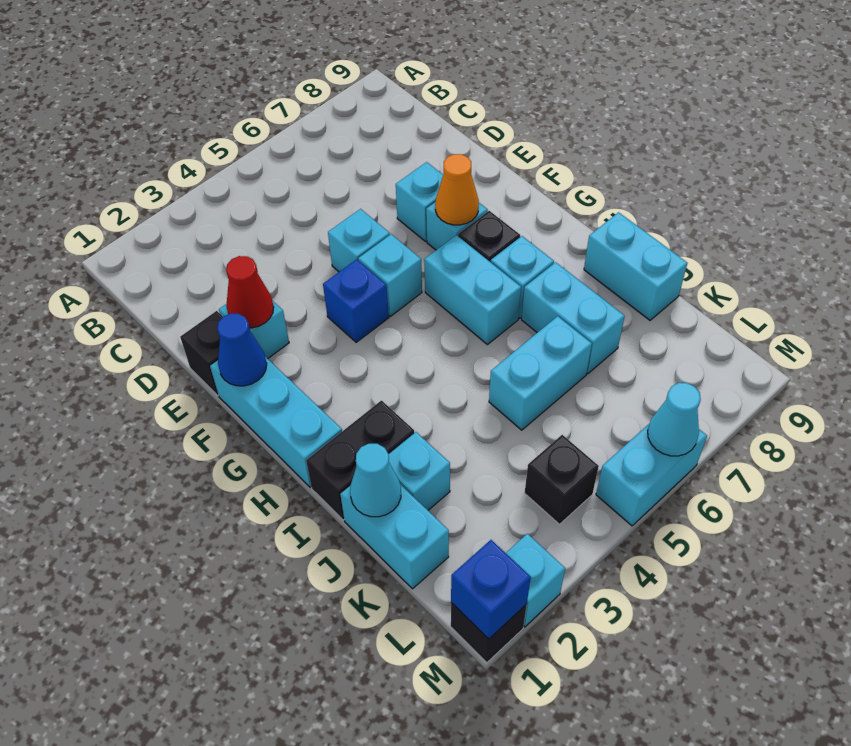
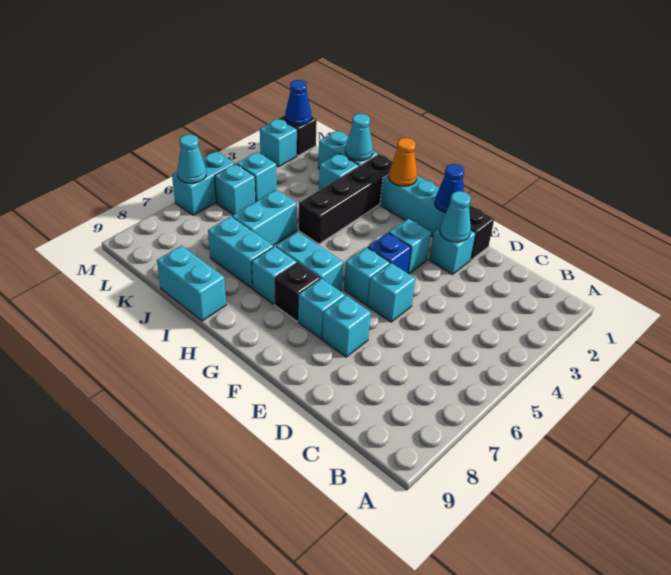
red cone E2 level 2 -> cyan cone E2 level 2
none -> cyan brick F3 level 1
orange cone F7 level 2 -> orange cone H1 level 2
black brick I1:I2 level 1 -> black brick I1:I4 level 1
black brick L4 level 1 -> cyan brick L4 level 1
none -> cyan brick L5 level 1
blue brick M1 level 2 -> blue cone M1 level 2

